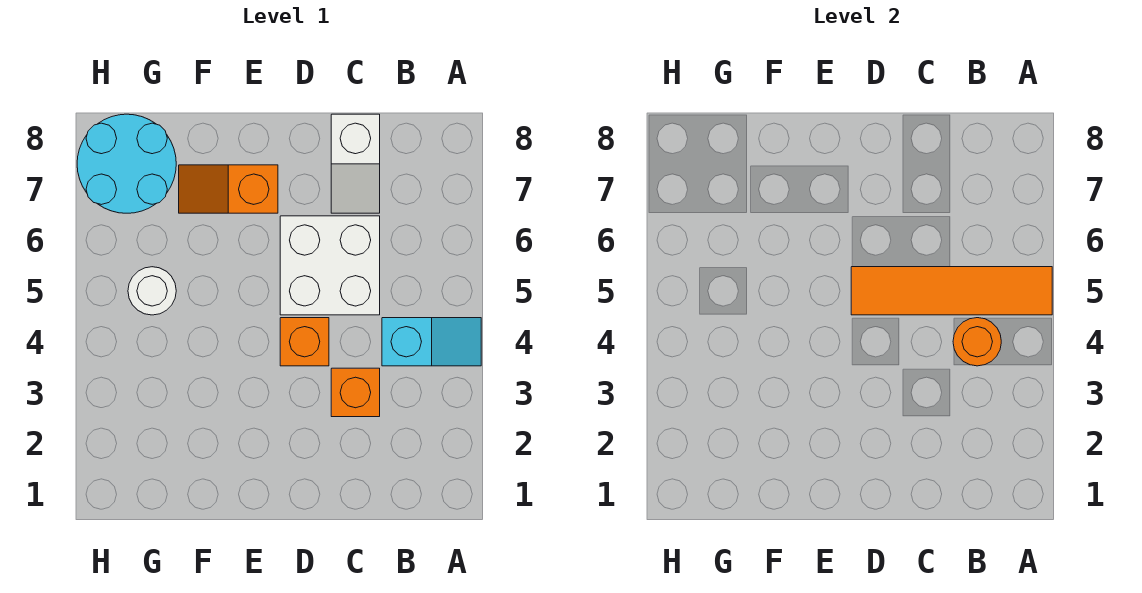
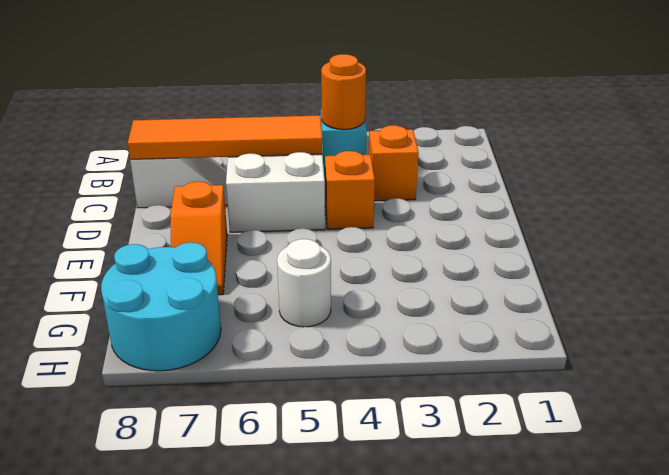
orange tile A5:D5 level 2 -> orange tile C5:C8 level 2

